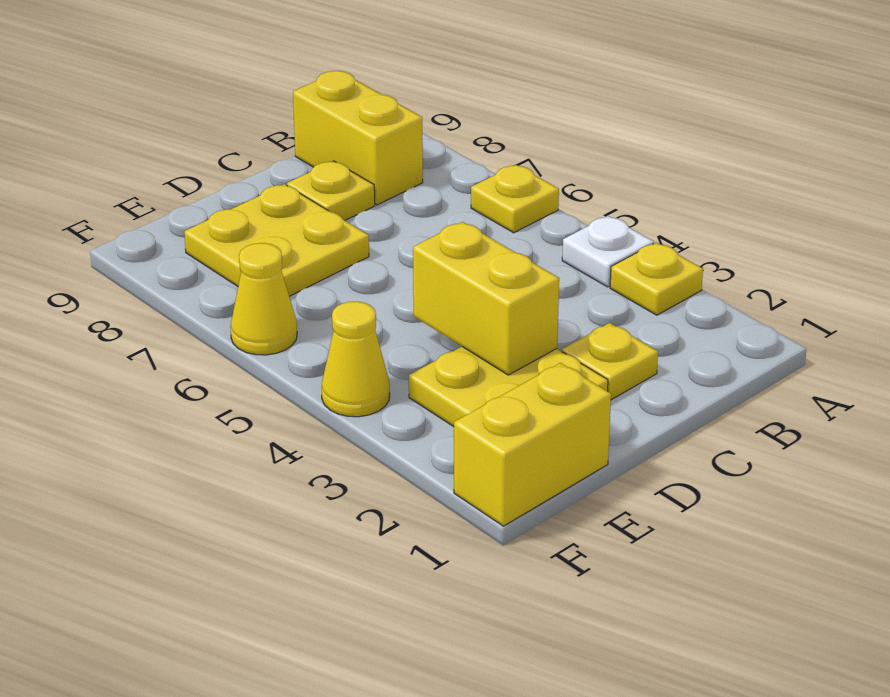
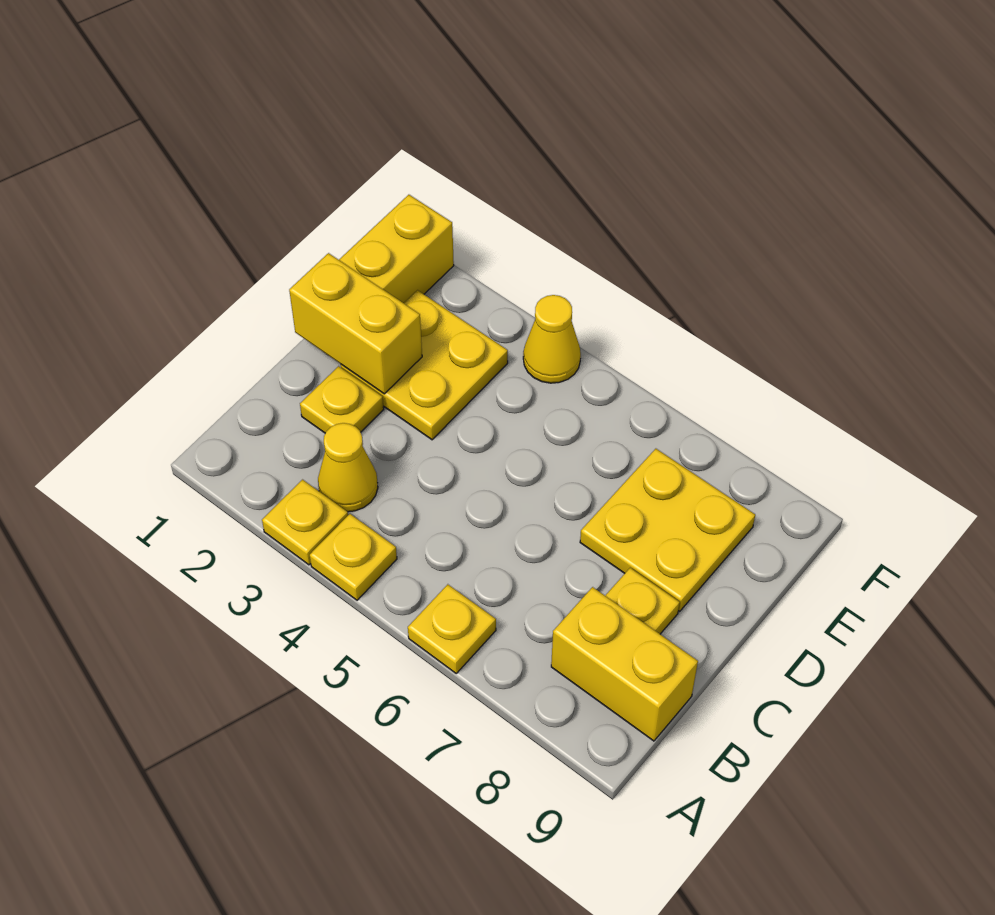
white plate A4 level 1 -> yellow plate A4 level 1
yellow brick D3:D4 level 2 -> yellow brick D1:D2 level 2
yellow cone F6 level 1 -> yellow cone B3 level 1

